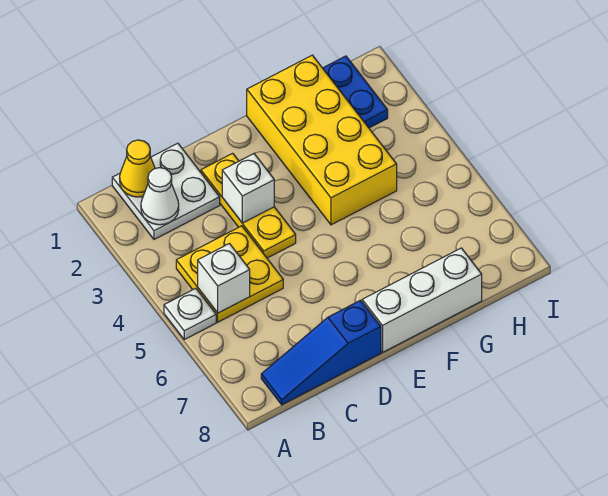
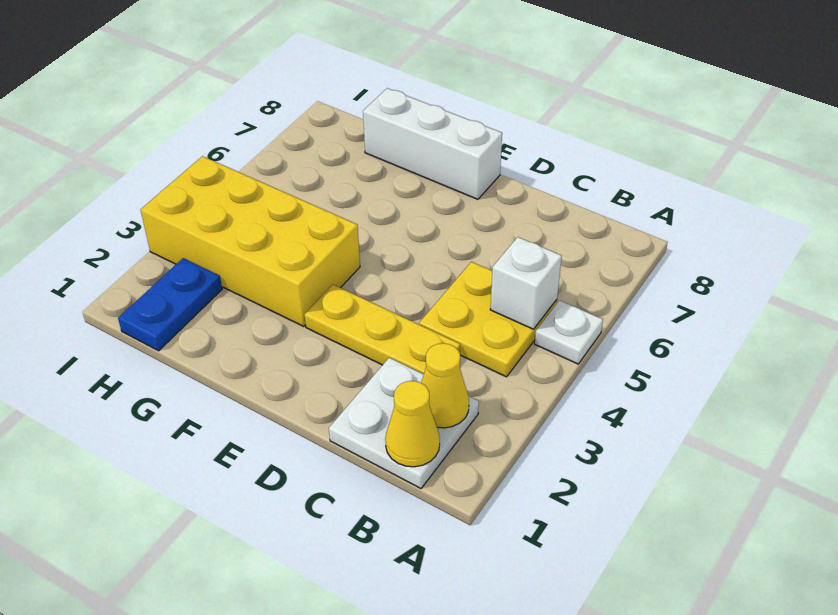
white cone B2 level 2 -> yellow cone B2 level 2
blue slope B8:D8 level 1 top D -> none
yellow plate D2:D4 level 1 -> yellow plate C3:E3 level 1
white brick D3 level 2 -> none
yellow brick F1:G4 level 1 -> yellow brick F3:I4 level 1

